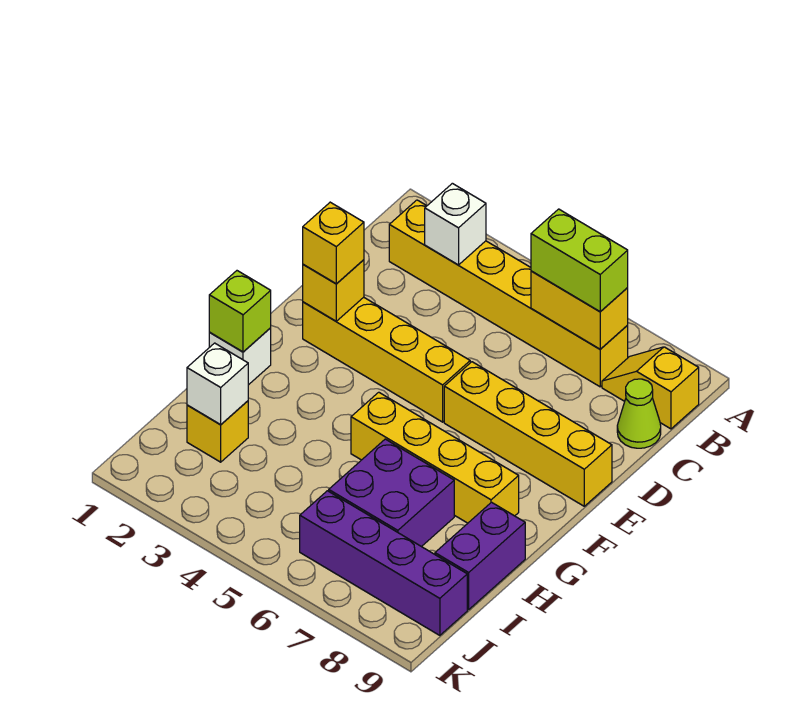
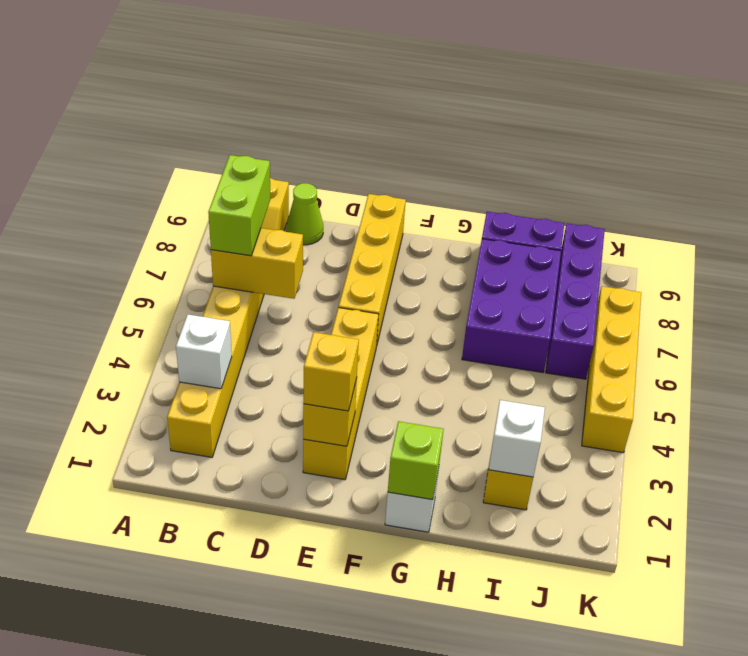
yellow brick B6:B7 level 2 -> yellow brick B6:C6 level 2
yellow brick G5:G8 level 1 -> yellow brick K4:K7 level 1
purple brick H6:I7 level 1 -> purple brick H6:I8 level 1

